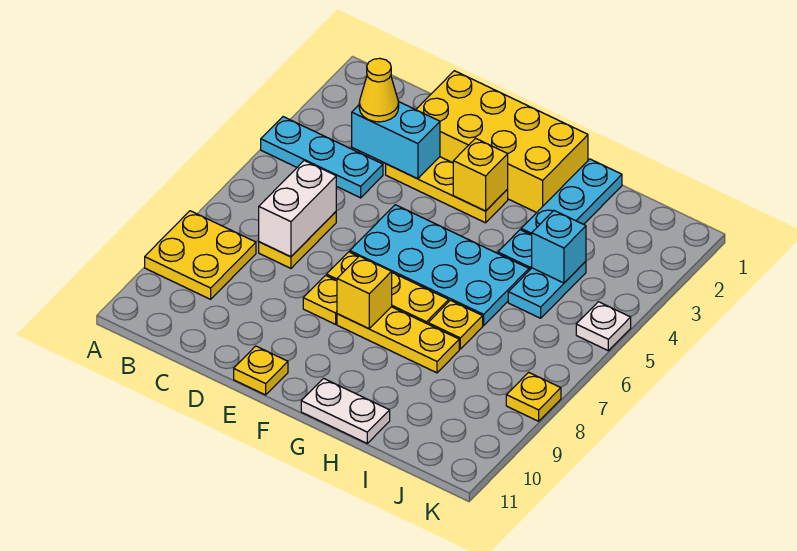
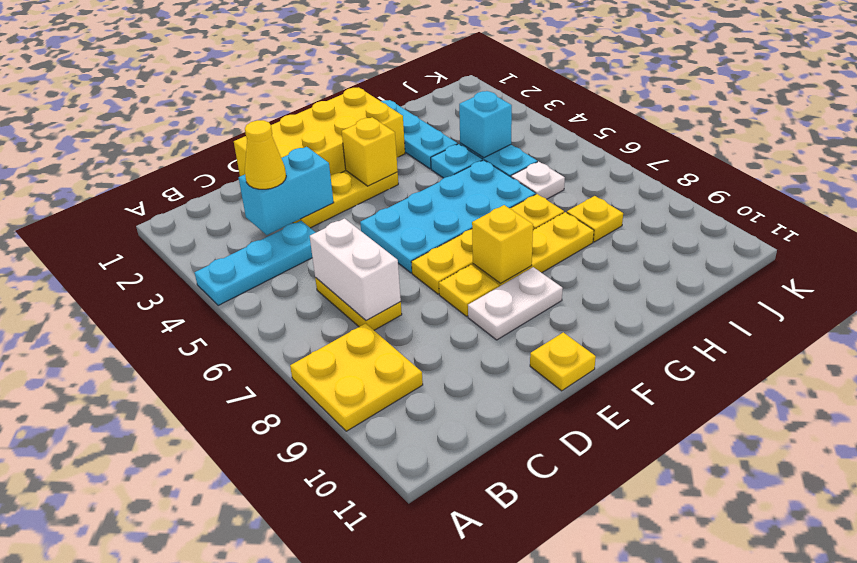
white plate G11:H11 level 1 -> white plate E9:F9 level 1
white plate K5 level 1 -> white plate I6 level 1
yellow plate K8 level 1 -> yellow plate I8 level 1

